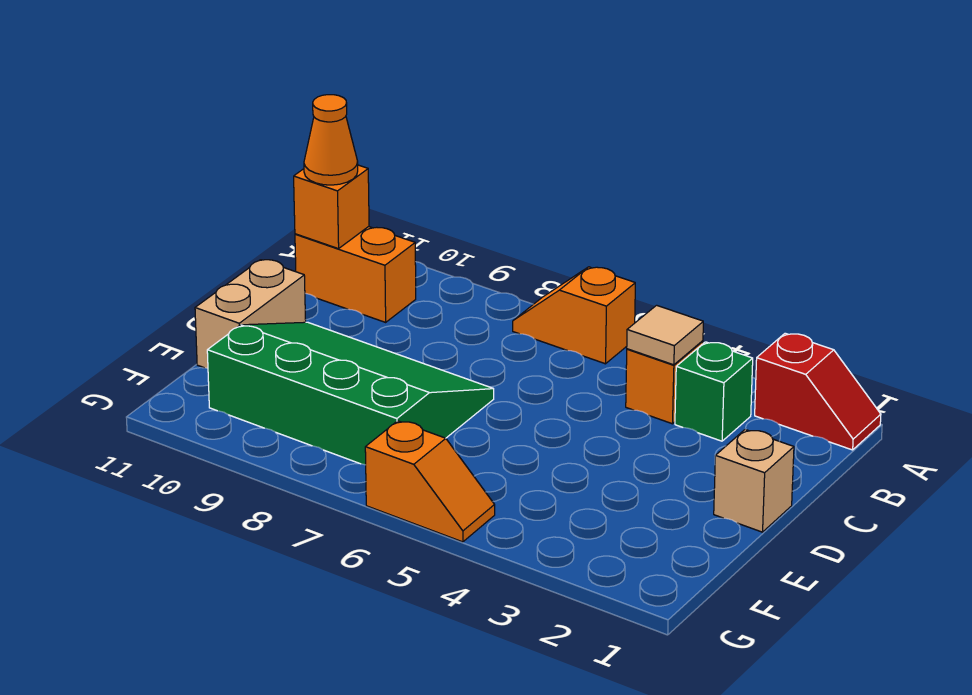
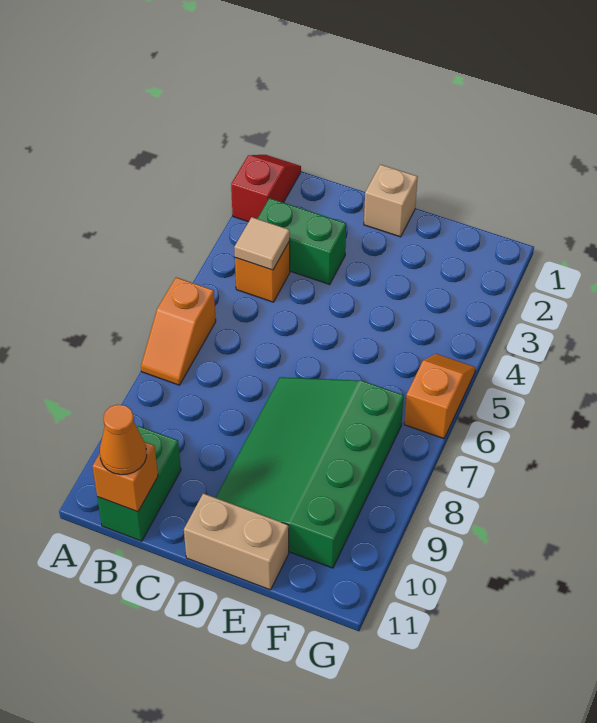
green brick B3 level 1 -> green brick B3:C3 level 1
orange brick B10:B11 level 1 -> green brick B10:B11 level 1

